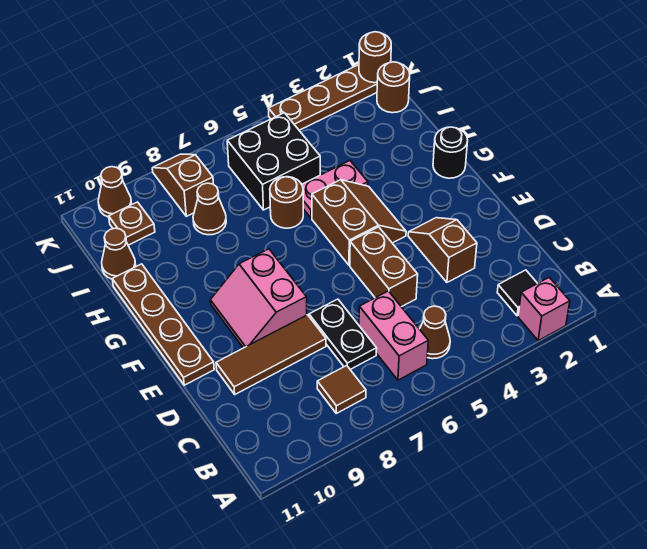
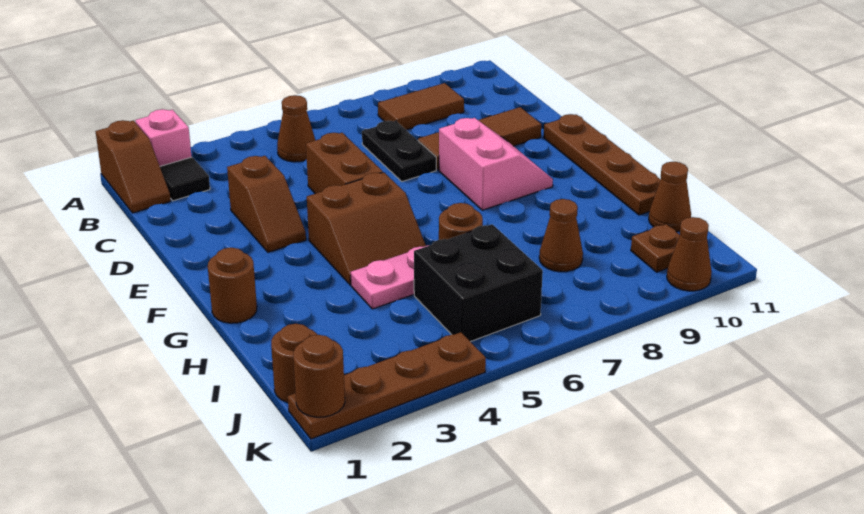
pink brick B6:C6 level 1 -> none
brown tile B8 level 1 -> brown tile B8:B9 level 1
brown slope F4:G5 level 1 top 5 -> brown slope F4:G5 level 1 top F
black round brick G1 level 1 -> brown round brick G1 level 1
brown slope J8:K8 level 1 top J -> brown slope A1:B1 level 1 top A

